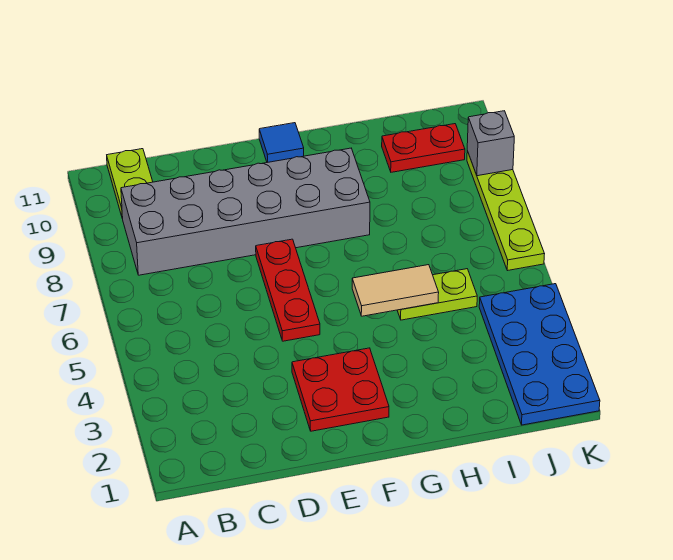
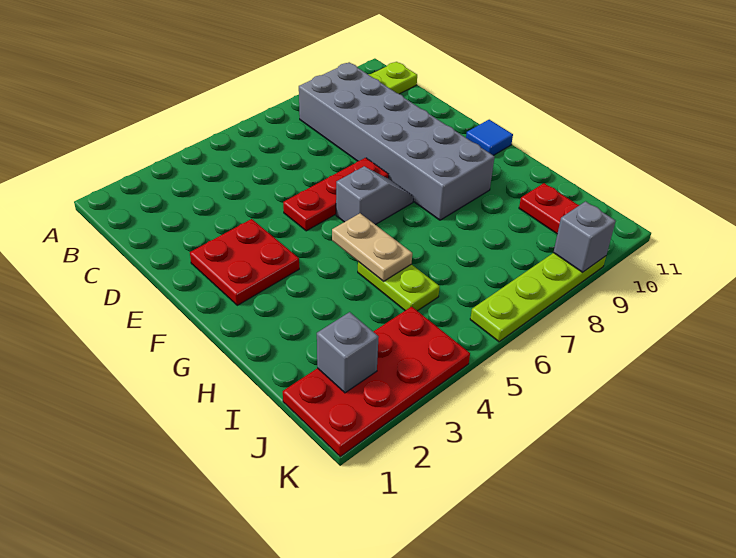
none -> grey slope F6:F7 level 1 top 6
tan tile G5:H5 level 2 -> tan plate G5:H5 level 2
blue plate J1:K4 level 1 -> red plate J1:K4 level 1
none -> grey brick J2 level 2

